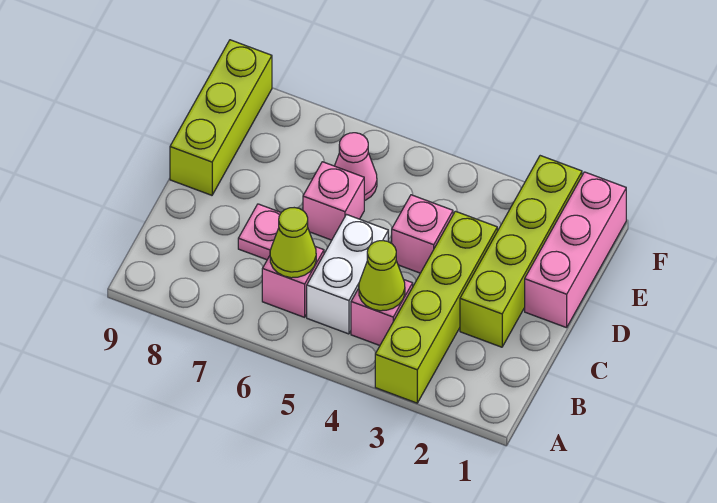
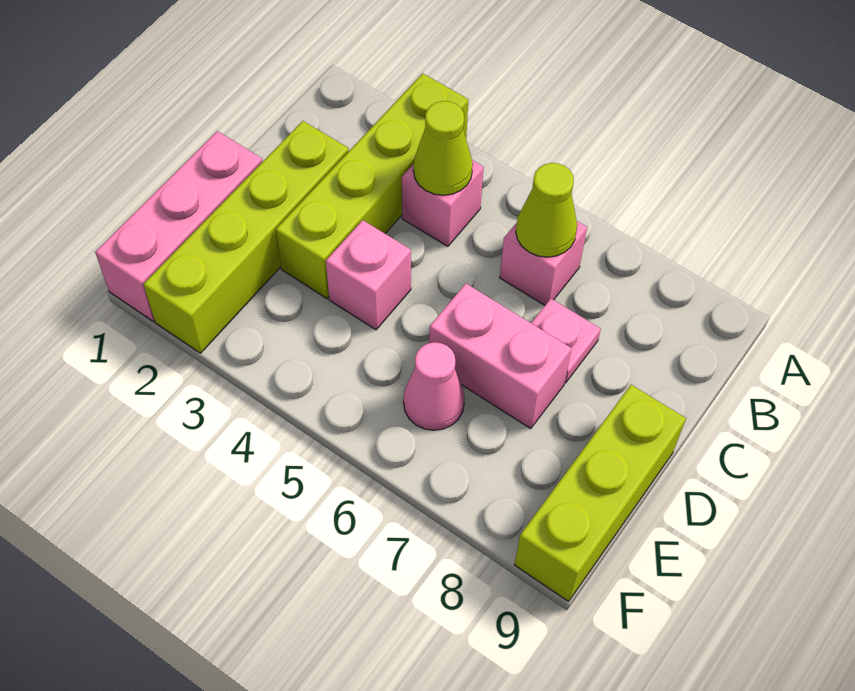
white brick B5:C5 level 1 -> none
pink brick D6 level 1 -> pink brick D6:D7 level 1

